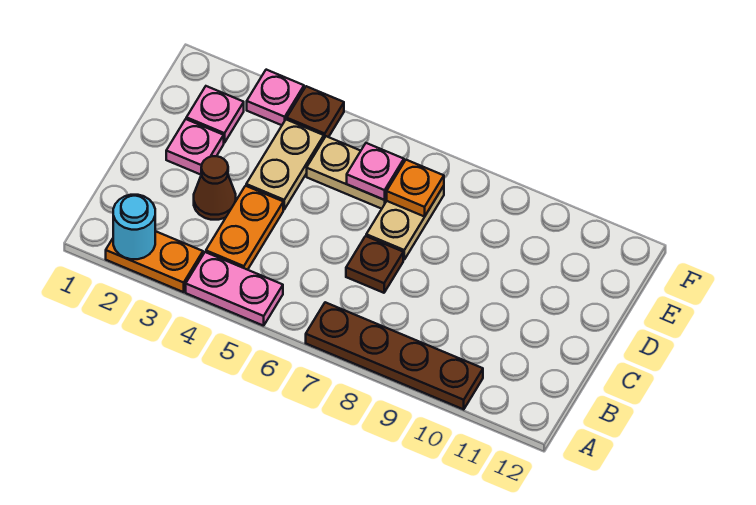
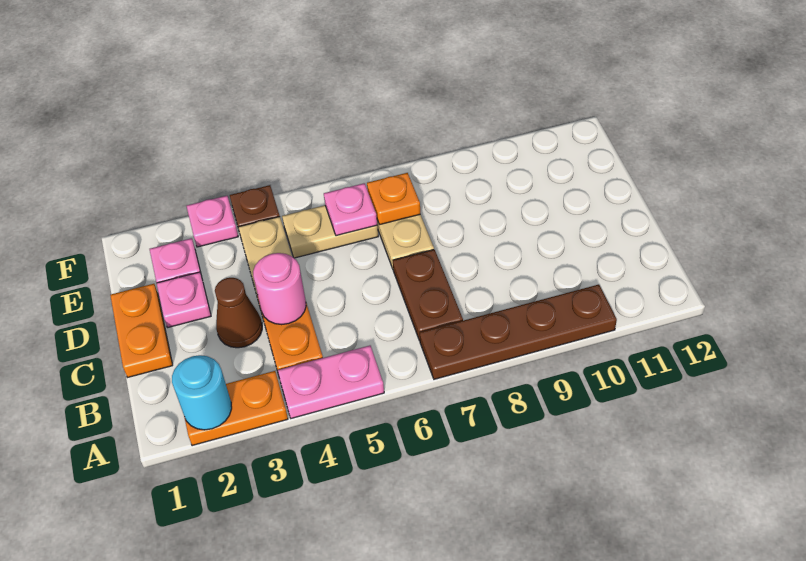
none -> orange plate C1:D1 level 1
none -> pink round brick C4 level 2
brown plate C7 level 1 -> brown plate B7:C7 level 1

